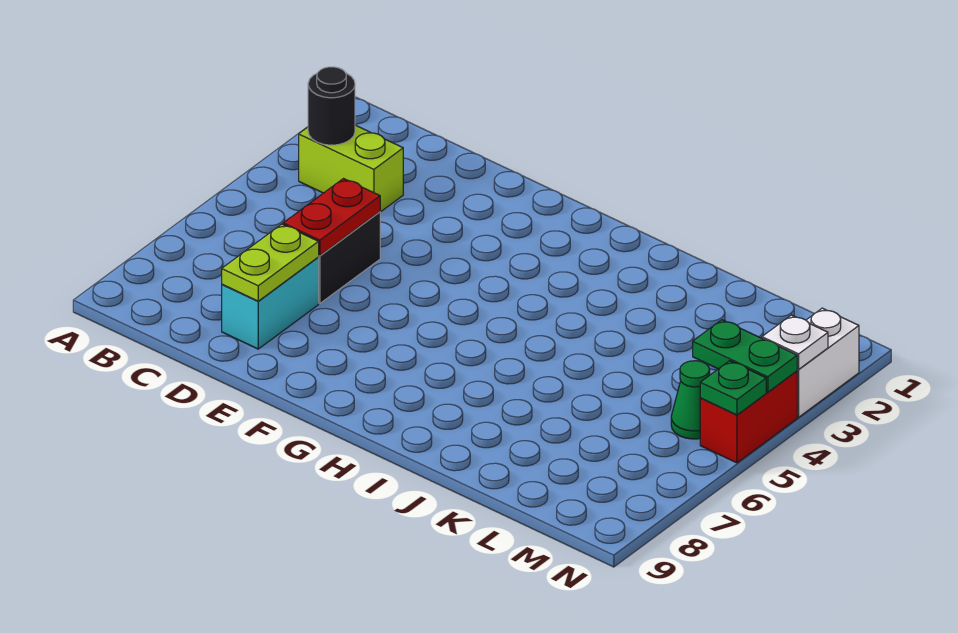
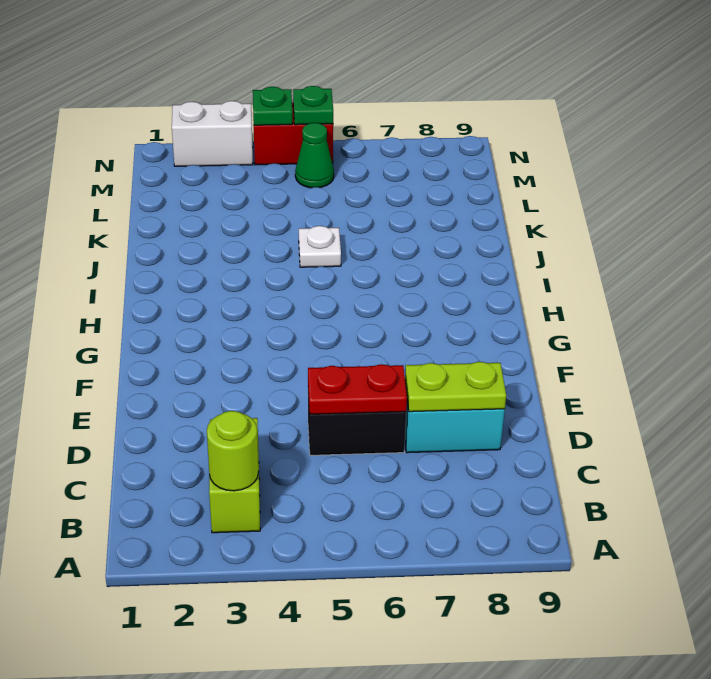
black round brick B3 level 2 -> lime round brick B3 level 2
green plate M4:N4 level 2 -> green plate N4 level 2
white plate N3 level 2 -> white plate J5 level 1

